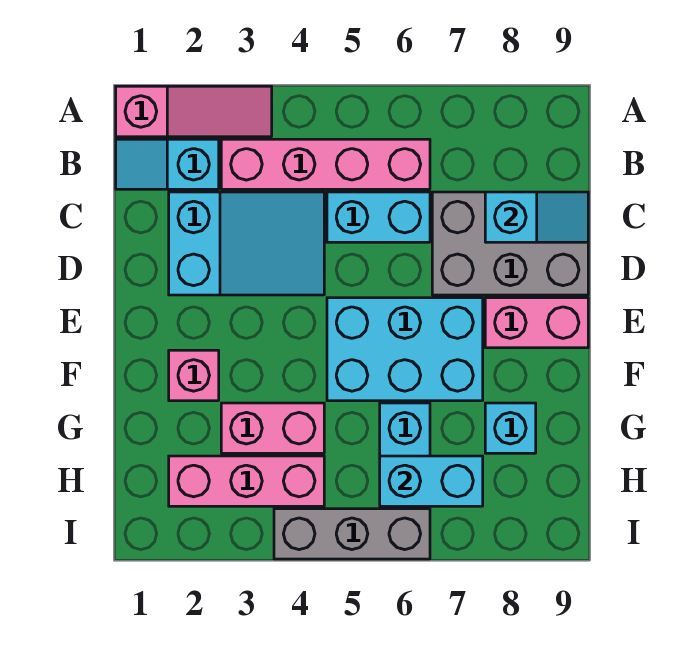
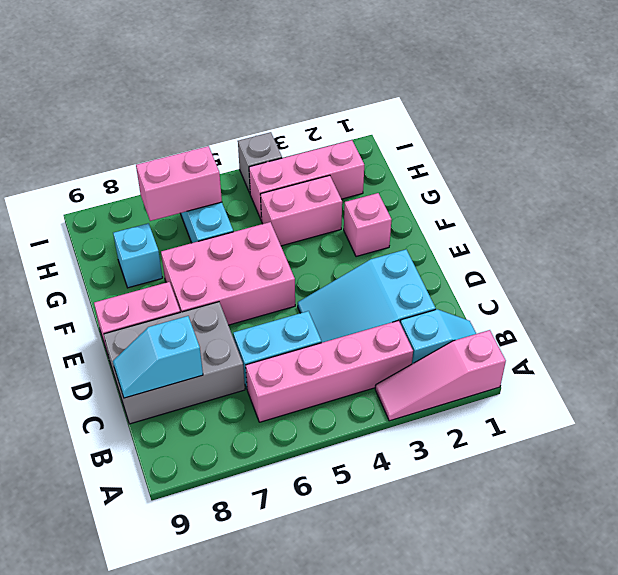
cyan brick E5:F7 level 1 -> pink brick E5:F7 level 1
cyan brick H6:H7 level 2 -> pink brick H6:H7 level 2
grey brick I4:I6 level 1 -> grey brick I4 level 1

